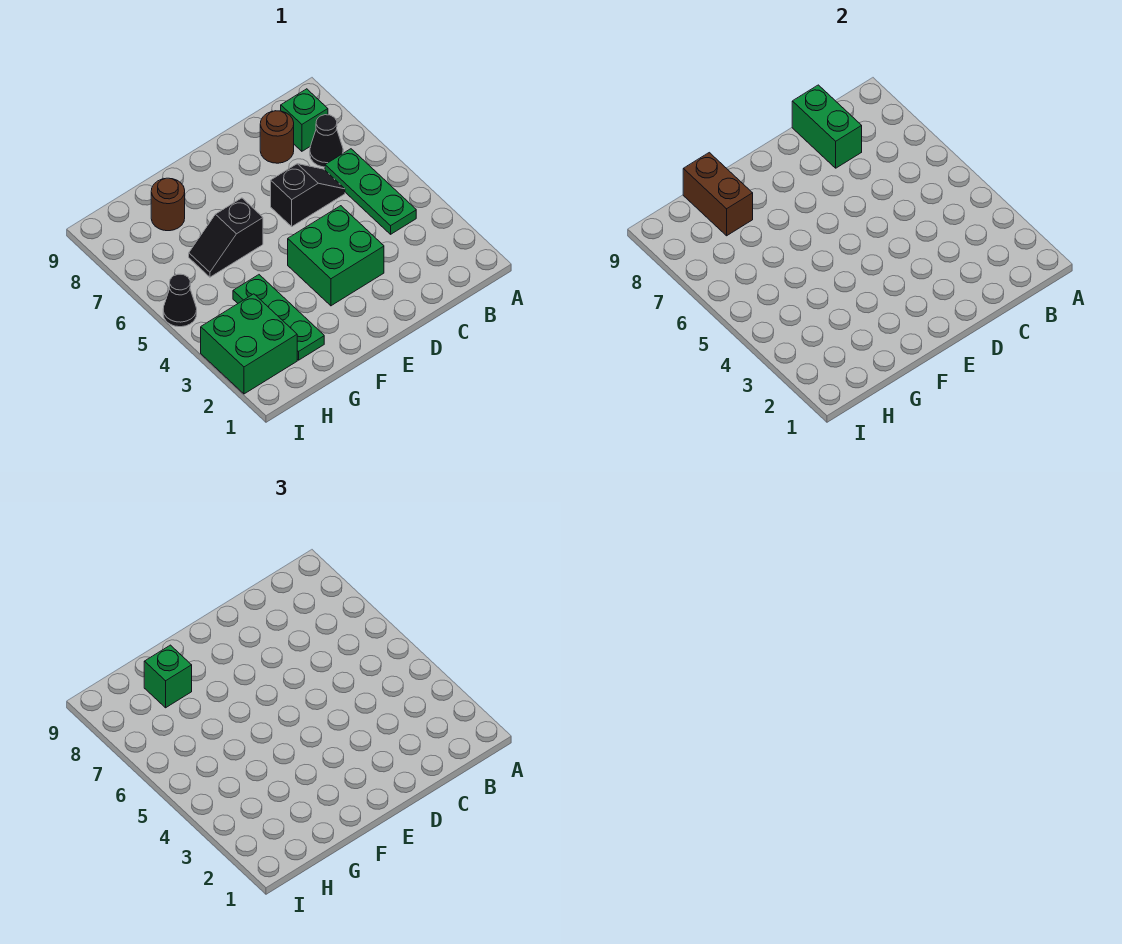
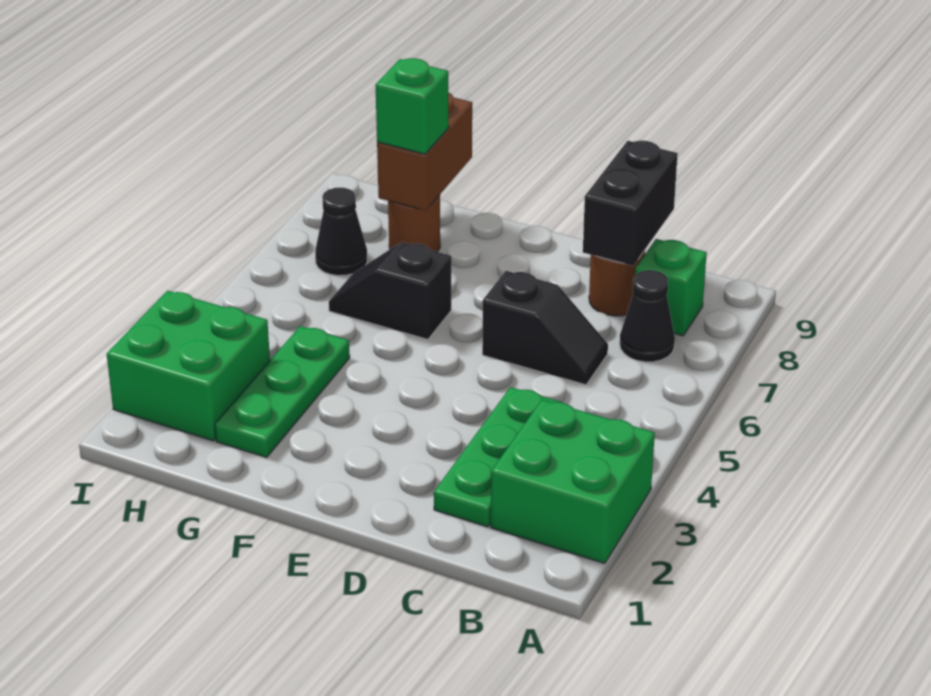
green plate B4:B6 level 1 -> green plate C2:C4 level 1
green brick C8:C9 level 2 -> black brick C8:C9 level 2
green brick D3:E4 level 1 -> green brick A2:B3 level 1
black cone I5 level 1 -> black cone H7 level 1

